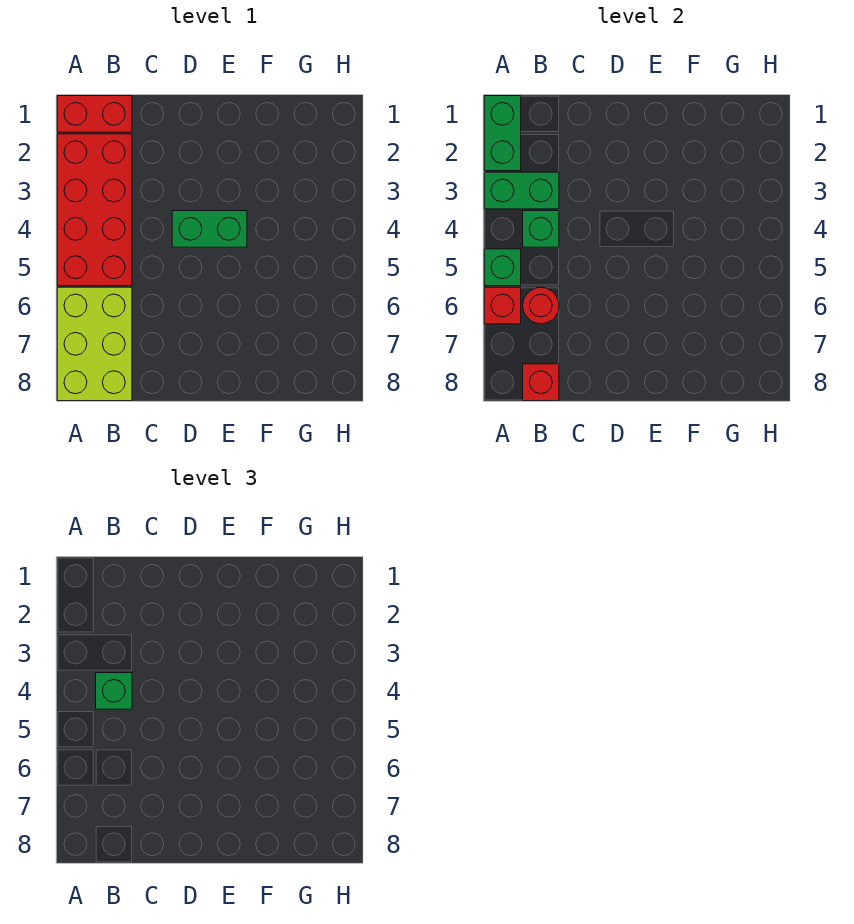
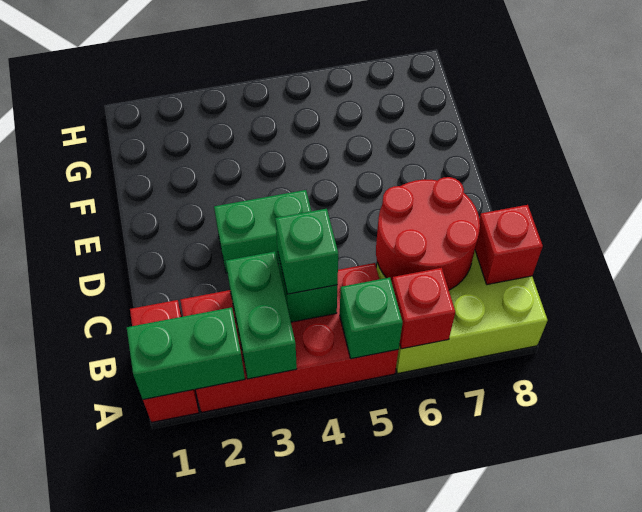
red round brick B6 level 2 -> red round brick B6:C7 level 2
green brick D4:E4 level 1 -> green brick D3:D4 level 1

